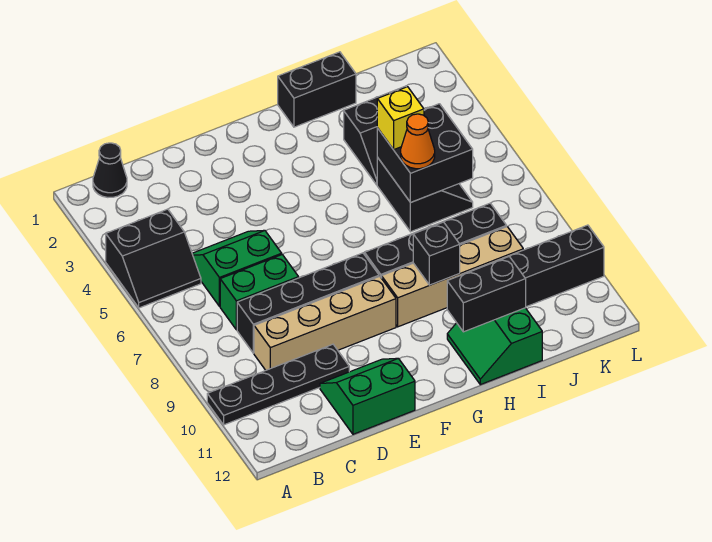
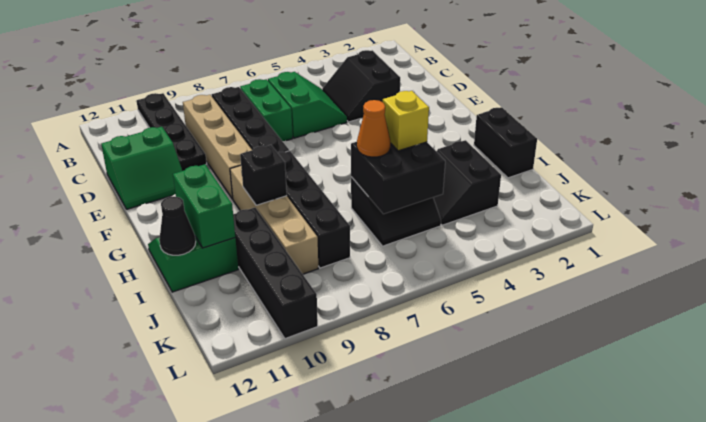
black slope A4:B5 level 1 top 4 -> black slope C3:D4 level 1 top 3
black cone B1 level 1 -> black cone I12 level 2
green slope D11:E12 level 1 top 12 -> green slope D11:E12 level 1 top D
black brick H11:I11 level 2 -> green brick H11:I11 level 2

